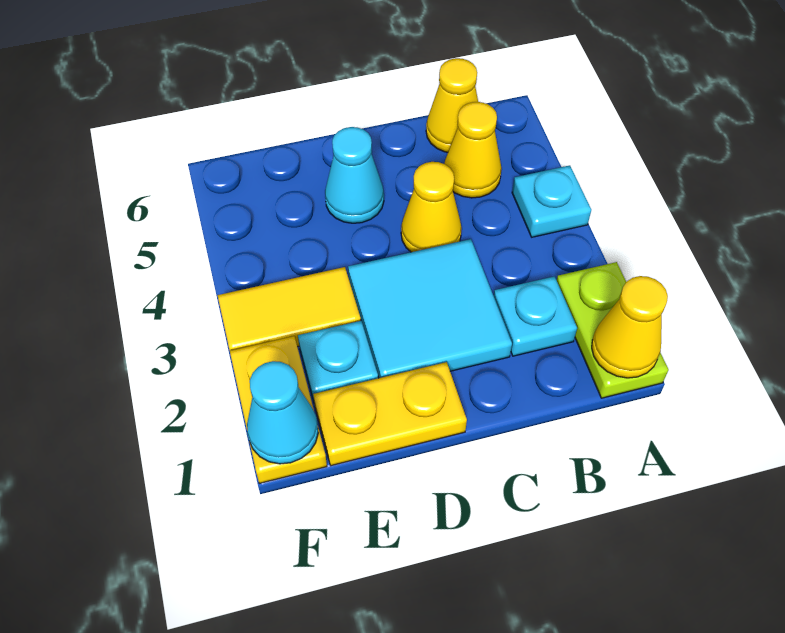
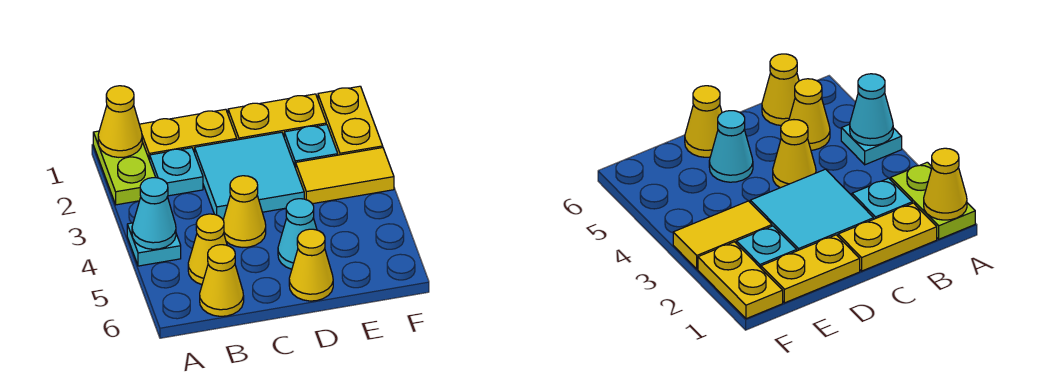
none -> yellow plate B1:C1 level 1
none -> yellow cone D6 level 1
cyan cone F1 level 2 -> cyan cone A4 level 2

